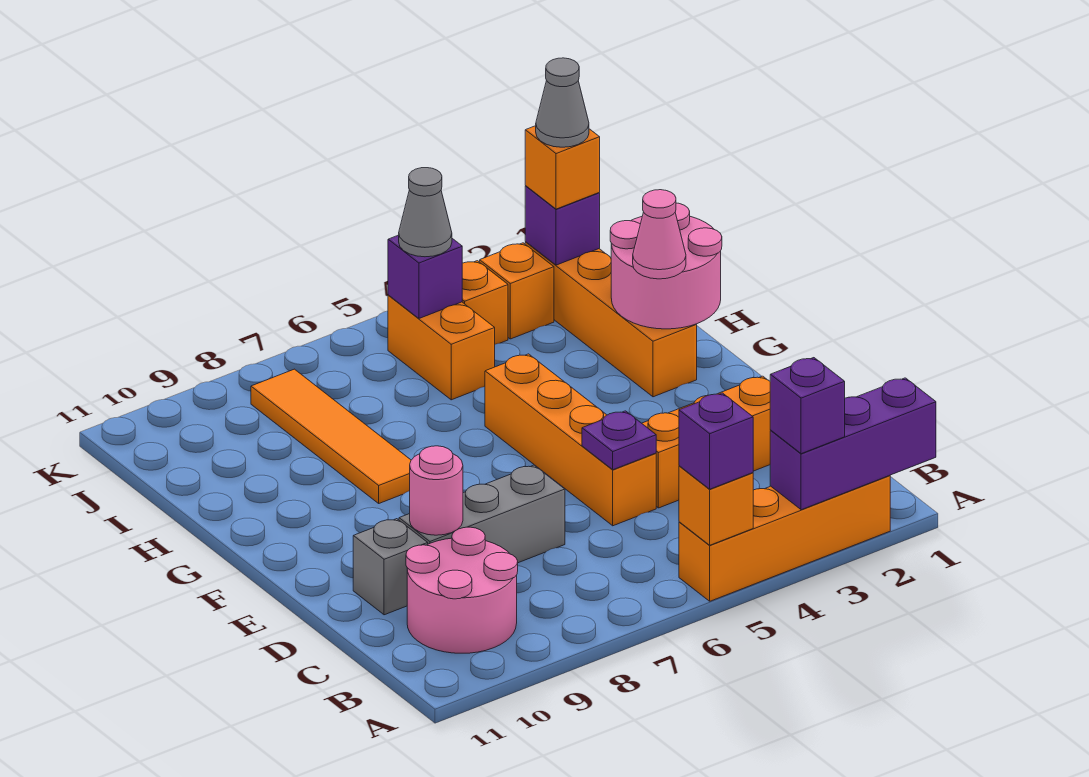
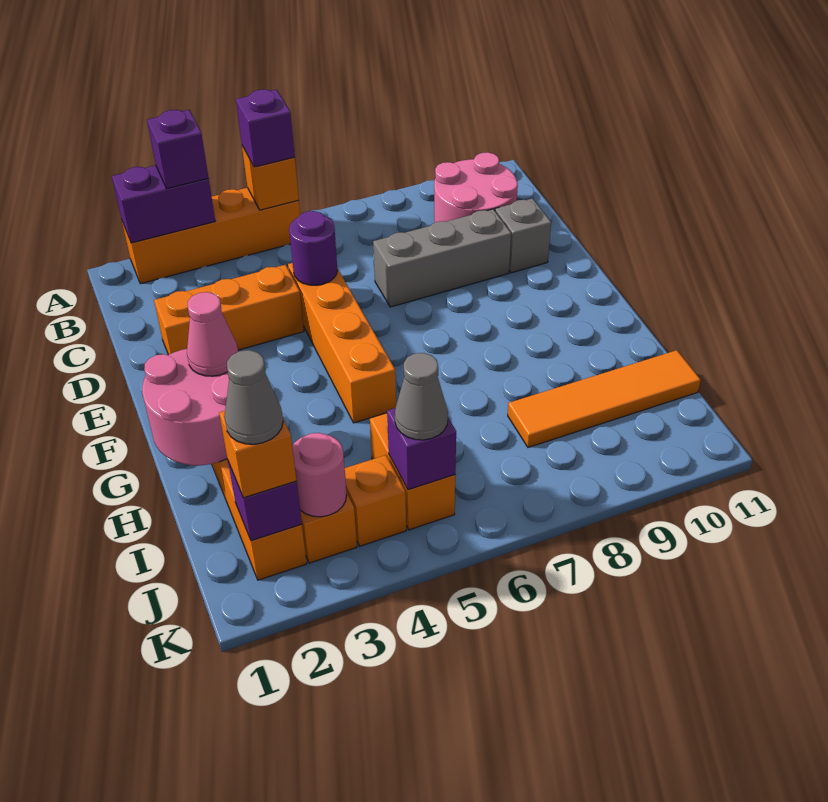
purple brick A1:A3 level 2 -> purple brick A2:A3 level 2
purple plate D5 level 2 -> purple round brick D5 level 2
pink round brick D9 level 2 -> pink round brick J3 level 2
orange tile G8:J8 level 1 -> orange tile I8:I11 level 1

